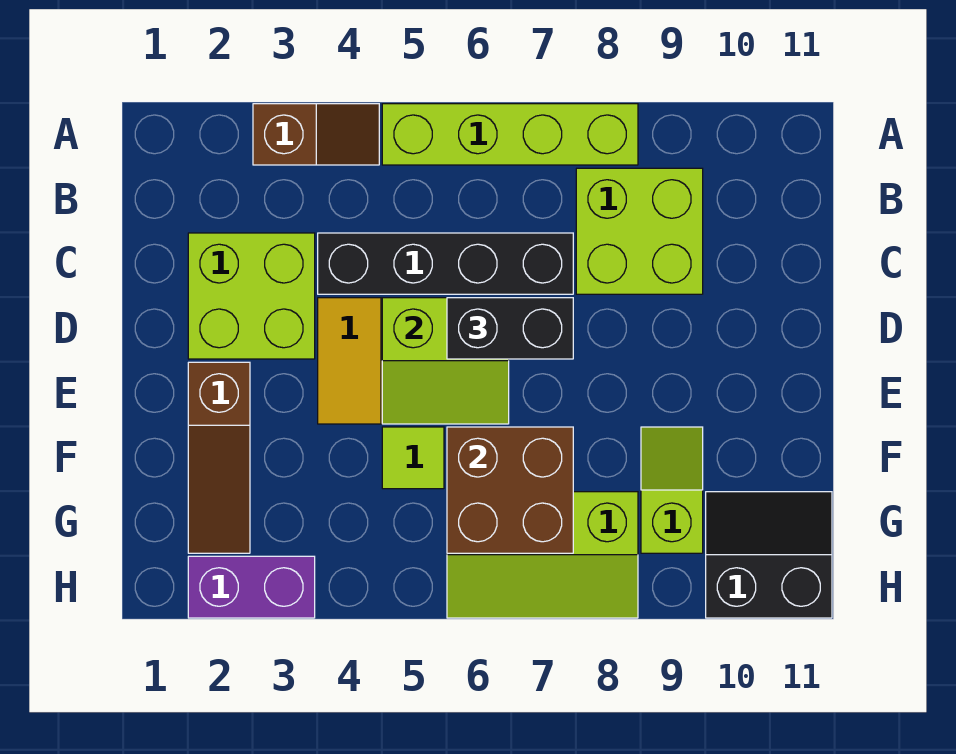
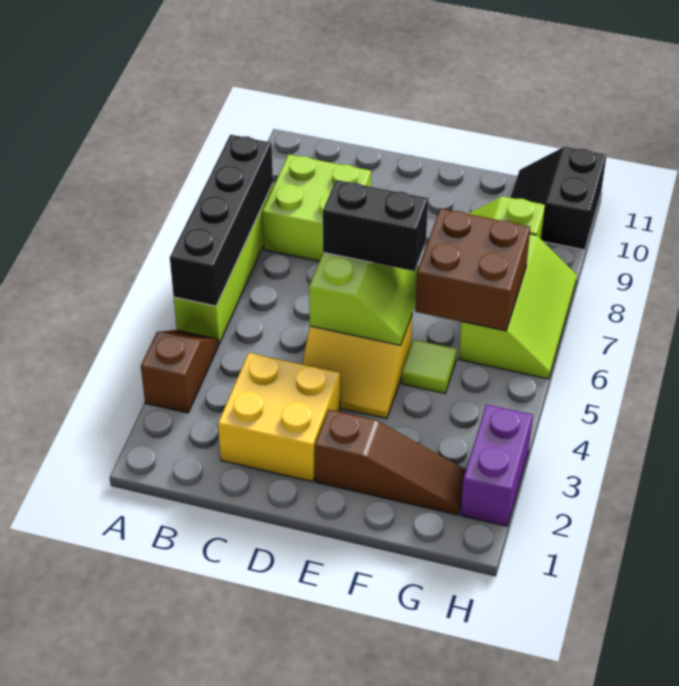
lime brick C2:D3 level 1 -> yellow brick C2:D3 level 1
black brick C4:C7 level 1 -> black brick A5:A8 level 2
black brick D6:D7 level 3 -> black brick D6:E6 level 3

